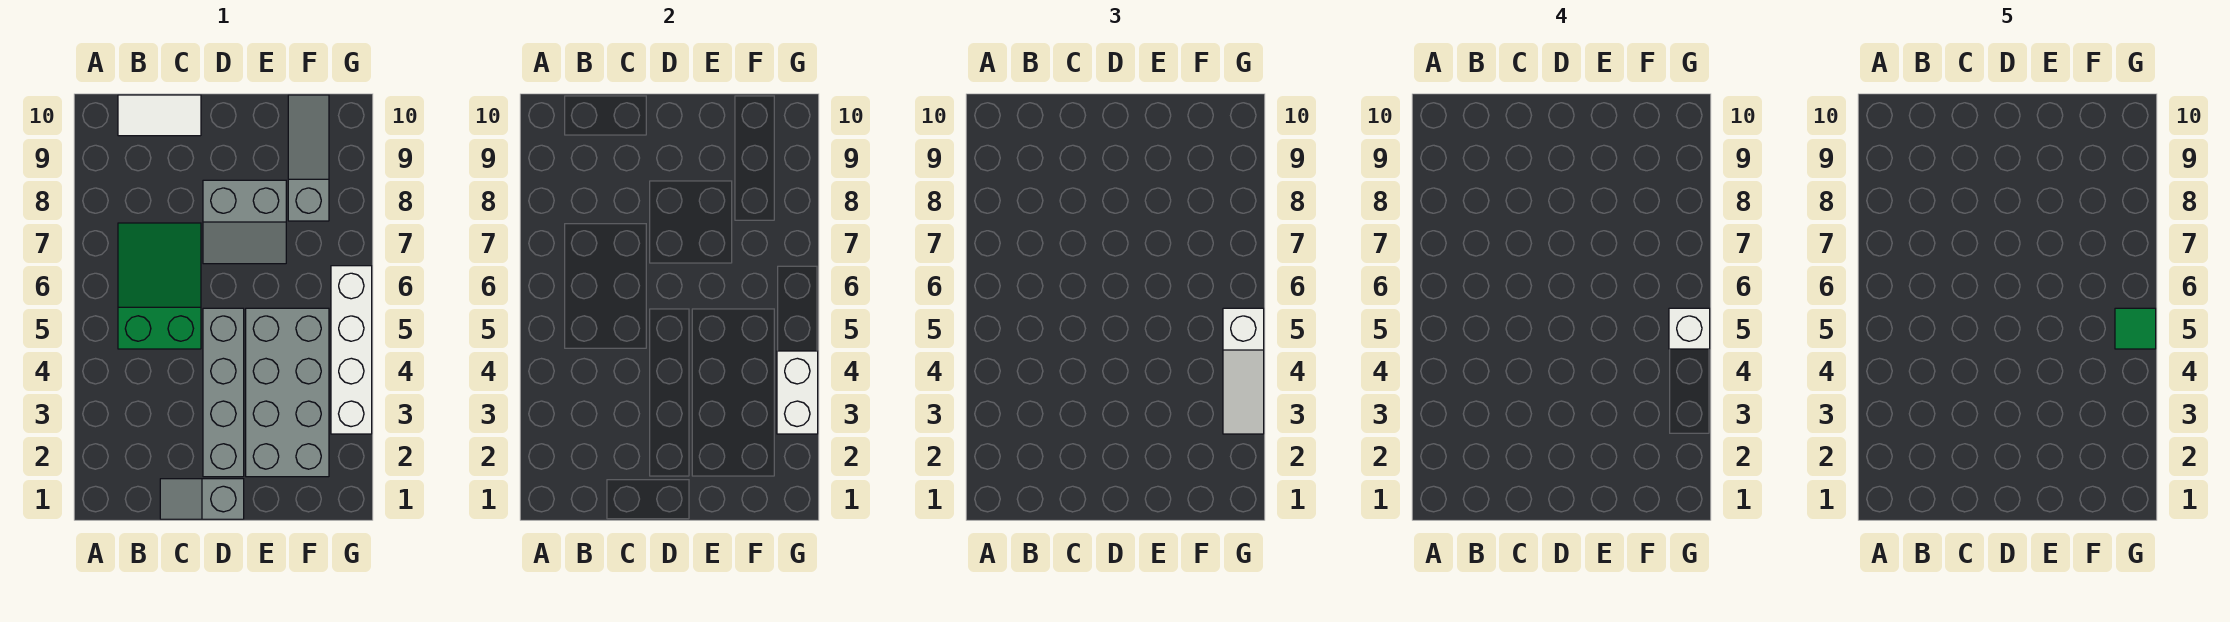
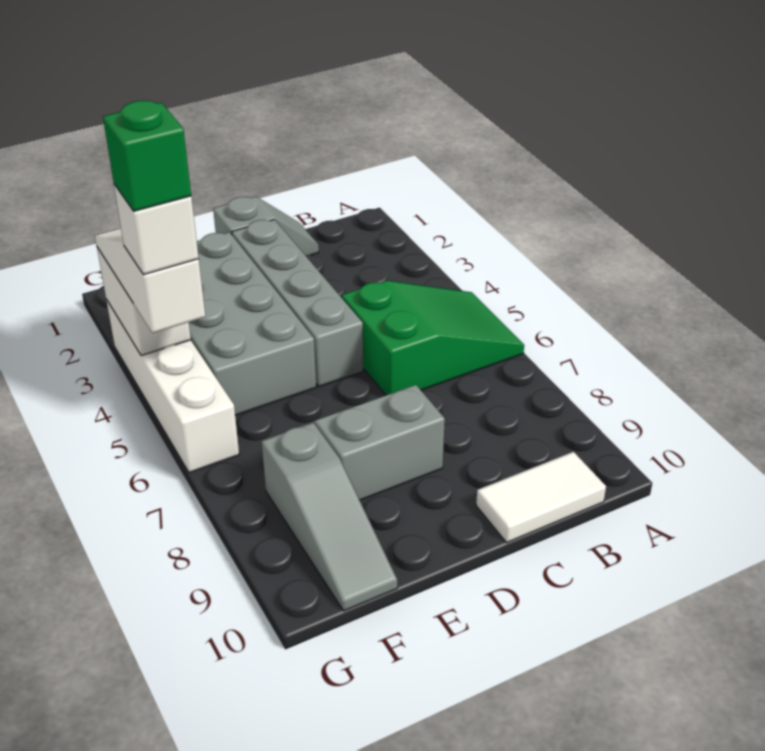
green slope B5:C7 level 1 top 5 -> green slope A5:C6 level 1 top C
green tile G5 level 5 -> green brick G5 level 5

